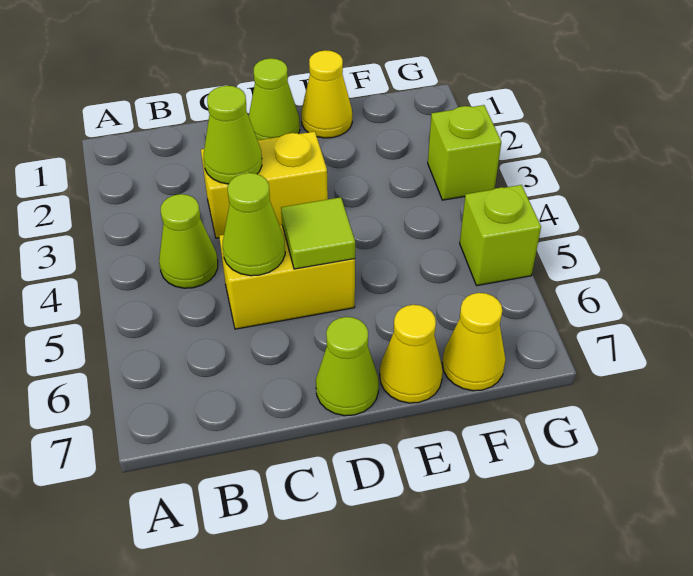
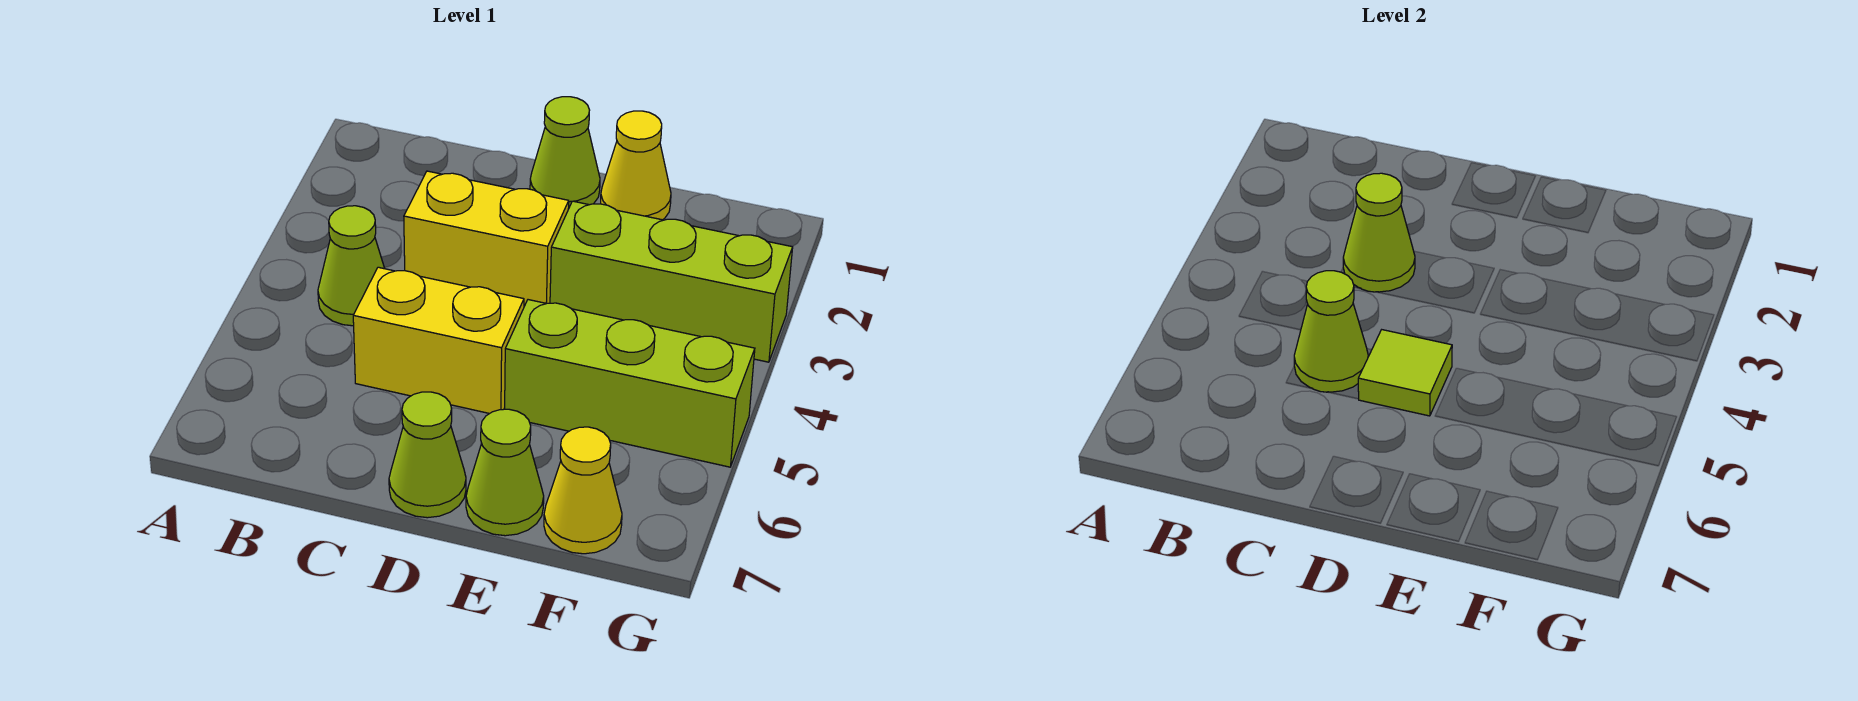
yellow cone E7 level 1 -> lime cone E7 level 1
lime brick G3 level 1 -> lime brick E3:G3 level 1
lime brick G5 level 1 -> lime brick E5:G5 level 1

